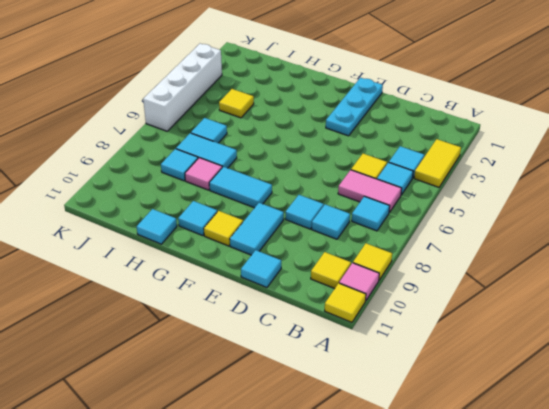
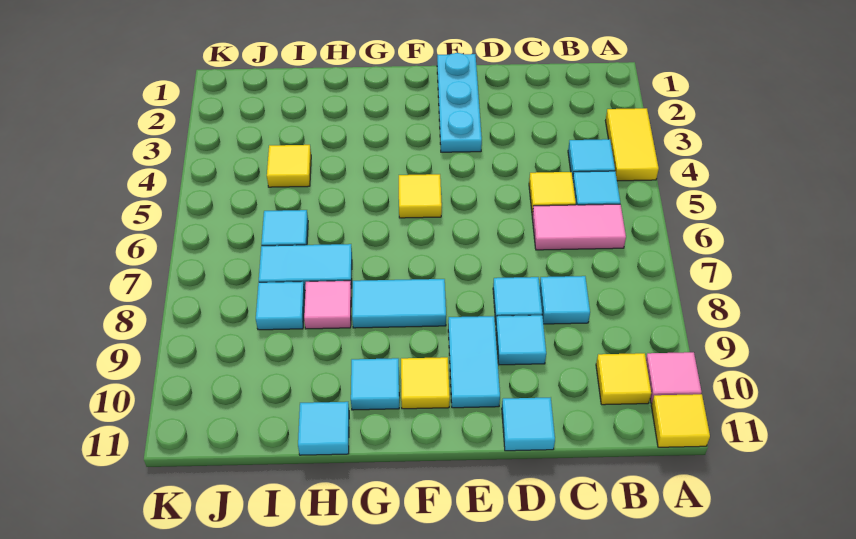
yellow tile A9 level 1 -> yellow tile F5 level 1
cyan tile B7 level 1 -> cyan tile D9 level 1
white brick K3:K6 level 1 -> none

